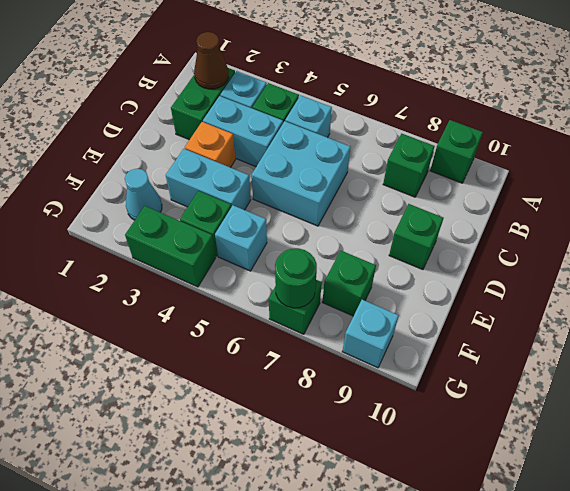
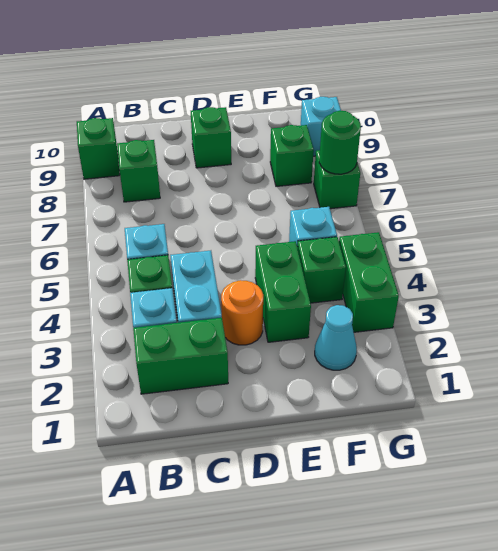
brown cone B2 level 2 -> none
cyan brick C5:D6 level 1 -> none
orange brick D3 level 1 -> orange round brick D3 level 1
cyan brick E3:E4 level 1 -> green brick E3:E4 level 1

